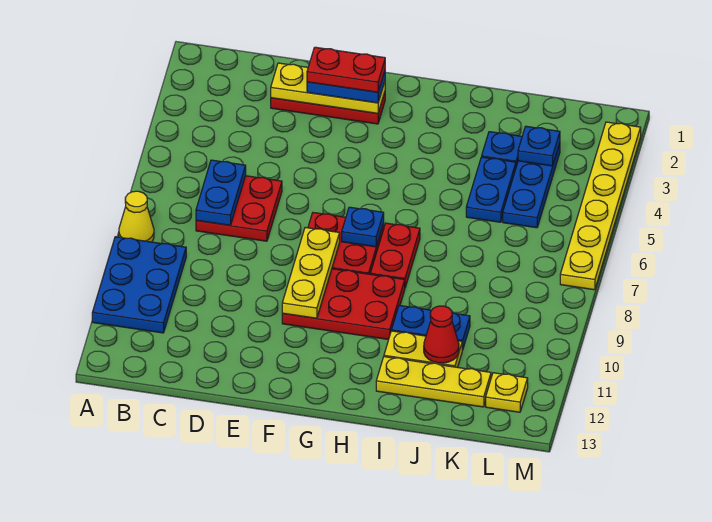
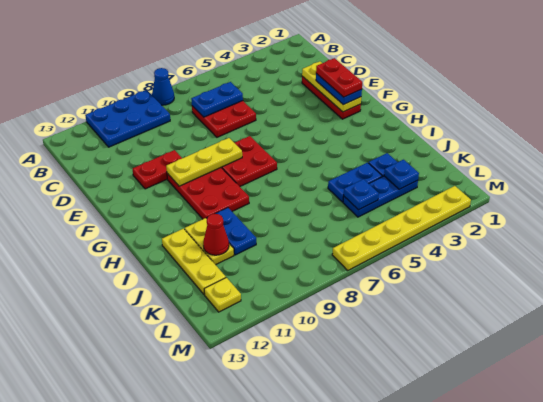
yellow cone A8 level 1 -> blue cone A8 level 1
blue plate G7 level 2 -> blue plate K5 level 2
red plate H7:H8 level 1 -> red plate E10:E11 level 1

